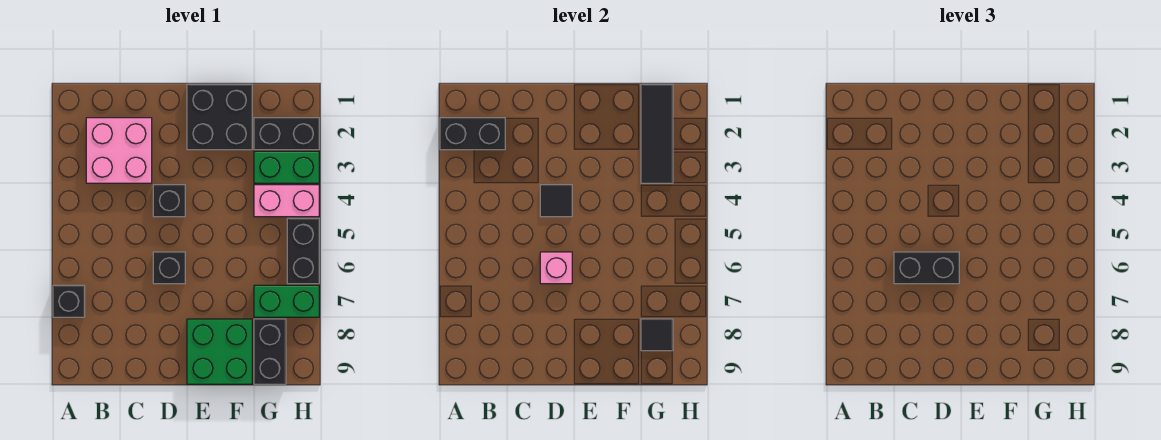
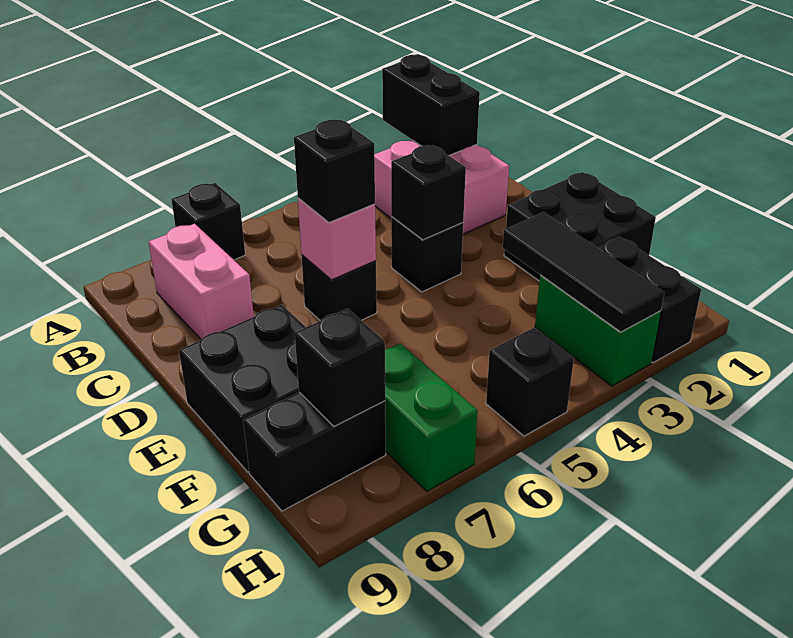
black brick C6:D6 level 3 -> black brick D6 level 3
black tile D4 level 2 -> black brick D4 level 2
green brick E8:F9 level 1 -> black brick E8:F9 level 1
black tile G1:G3 level 2 -> black tile F3:H3 level 2
pink brick G4:H4 level 1 -> pink brick B8:C8 level 1
black tile G8 level 2 -> black brick G8 level 2
black brick H5:H6 level 1 -> black brick H5 level 1

